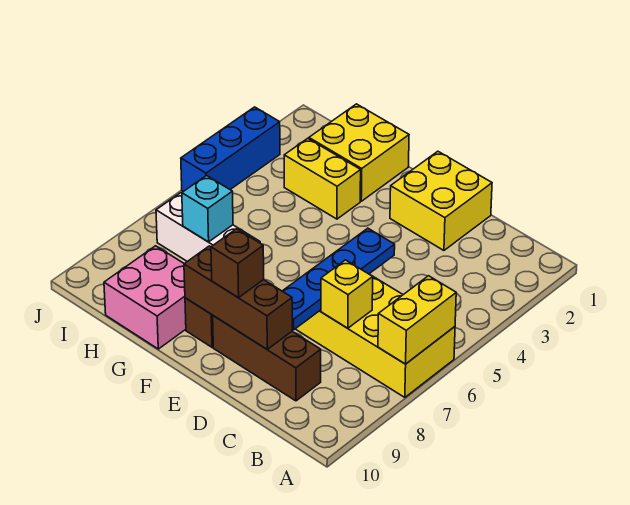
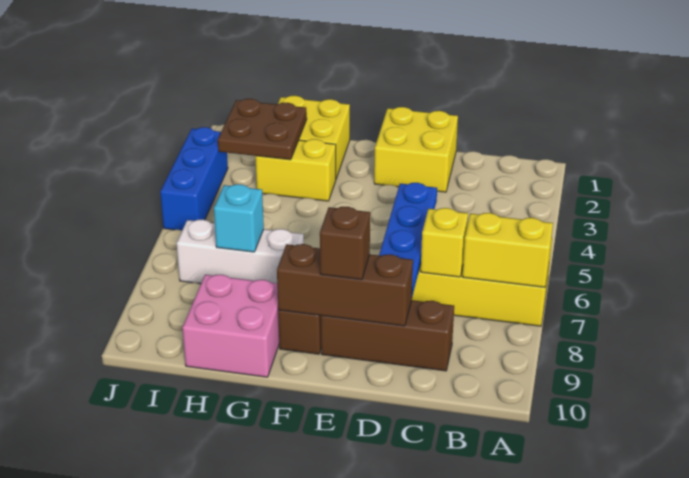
yellow brick A6:A7 level 2 -> yellow brick A7:B7 level 2
none -> brown plate H2:I3 level 2

